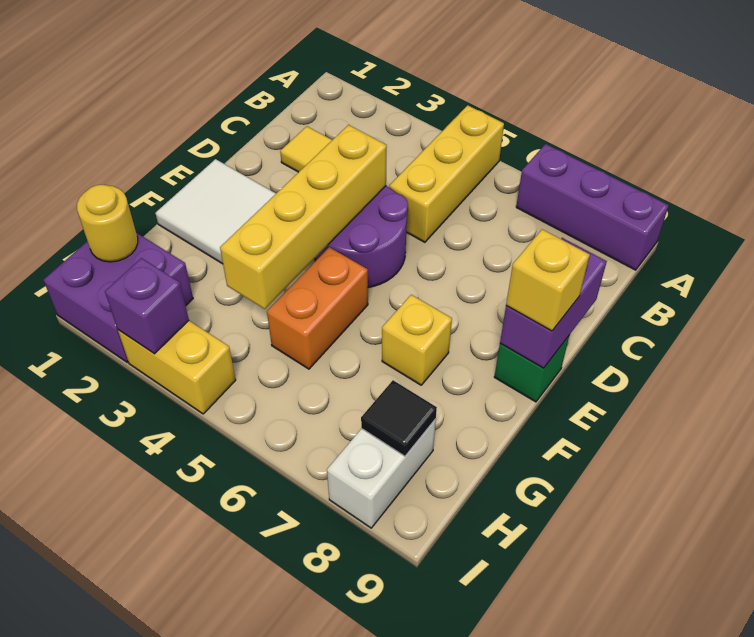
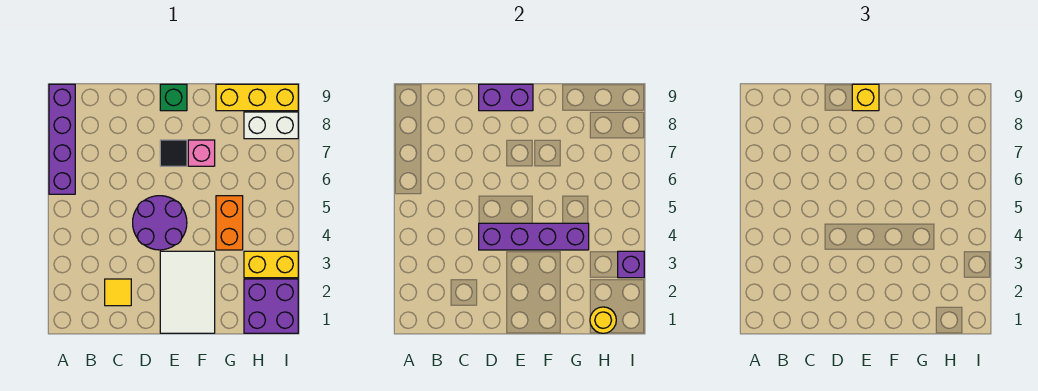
yellow brick A5:C5 level 1 -> yellow brick G9:I9 level 1
purple brick A7:A9 level 1 -> purple brick A6:A9 level 1
yellow brick D4:G4 level 2 -> purple brick D4:G4 level 2
orange brick F5:G5 level 1 -> orange brick G4:G5 level 1
yellow brick F7 level 1 -> pink brick F7 level 1
black tile H8 level 2 -> black tile E7 level 1
yellow brick I3:I4 level 1 -> yellow brick H3:I3 level 1

